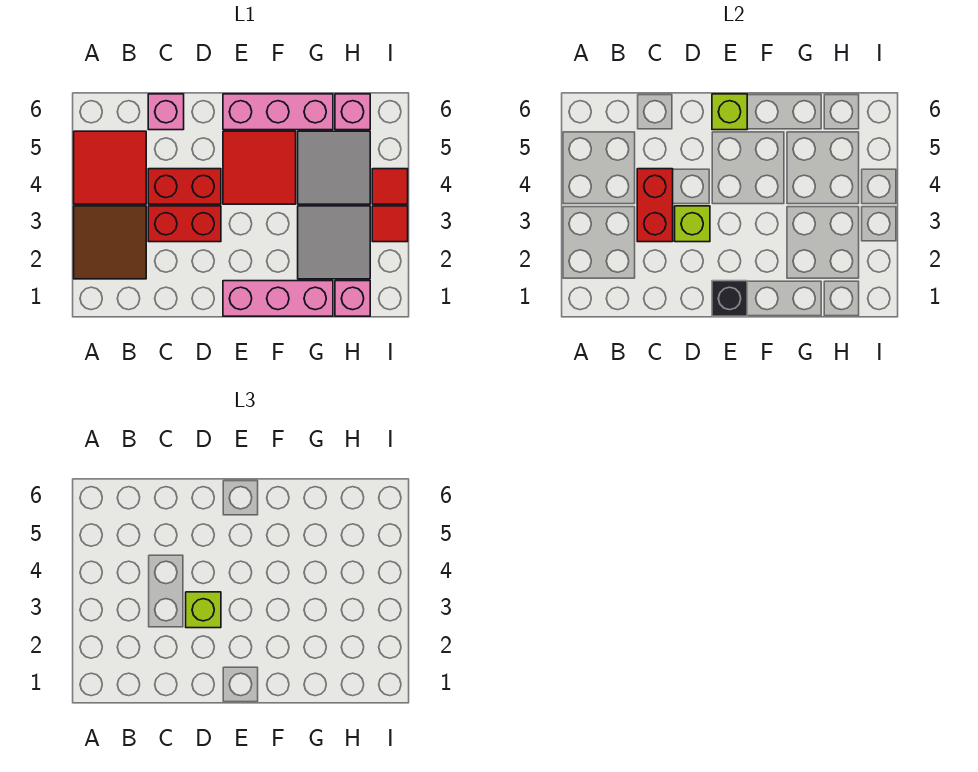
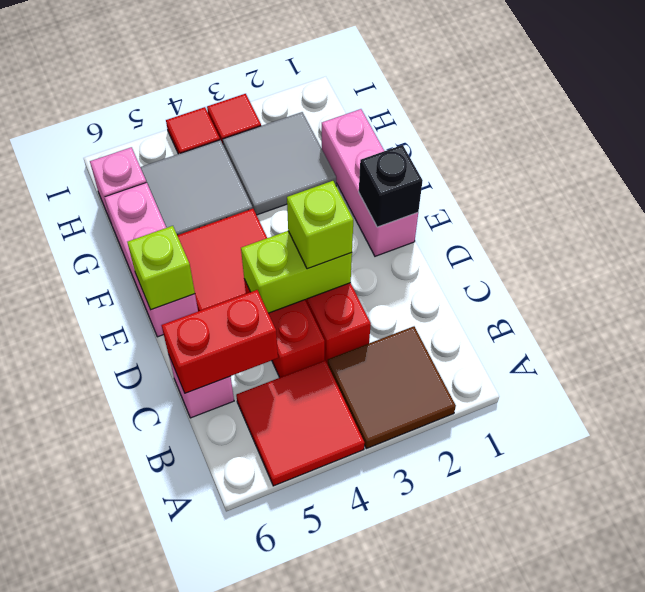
red brick C3:C4 level 2 -> red brick C5:C6 level 2
lime brick D3 level 2 -> lime brick D3:D4 level 2
pink brick H1 level 1 -> none

